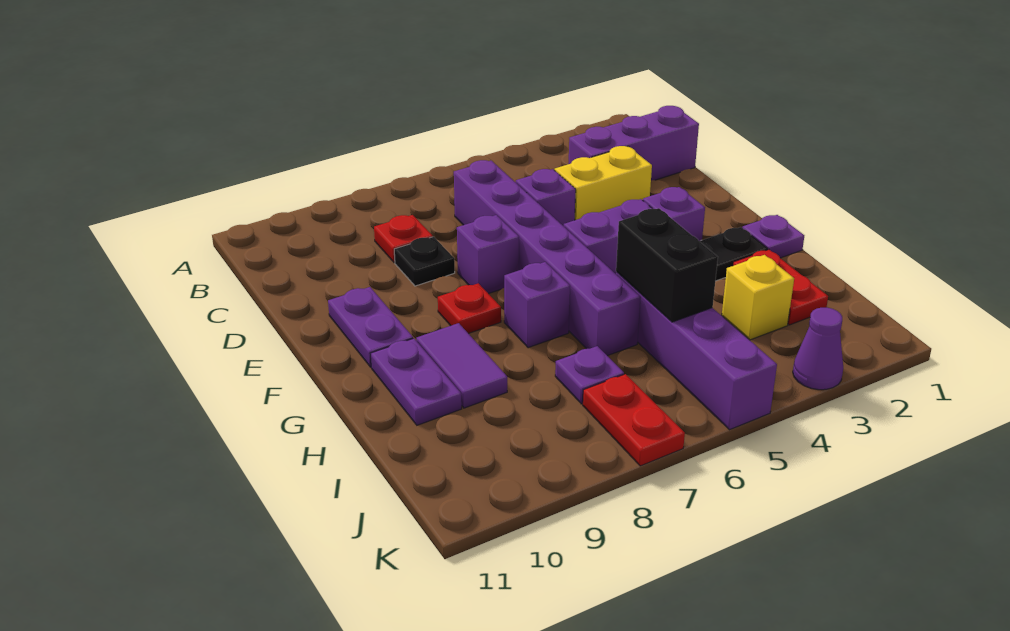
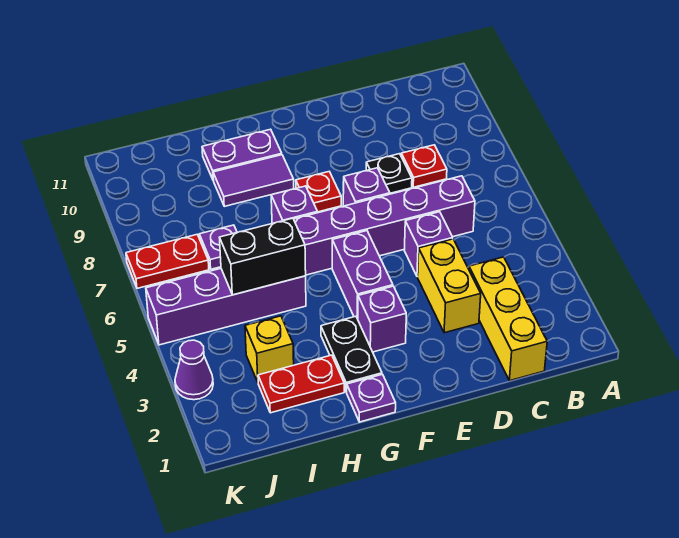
purple brick C1:C3 level 1 -> yellow brick C1:C3 level 1
purple plate E10:F10 level 1 -> none

